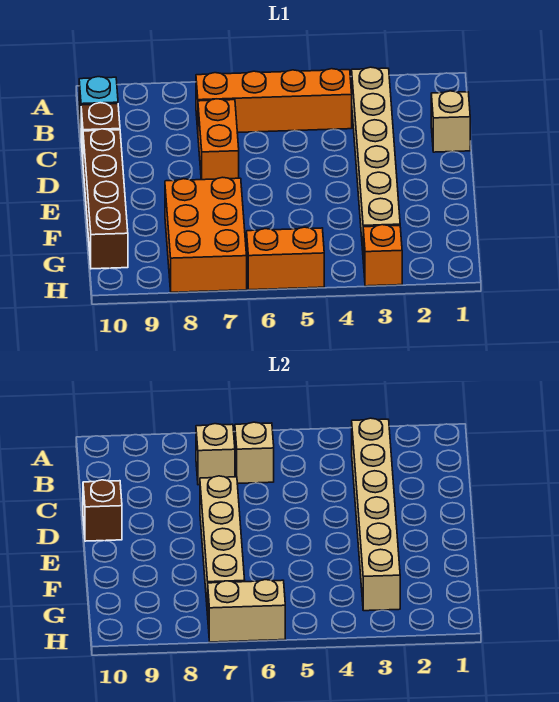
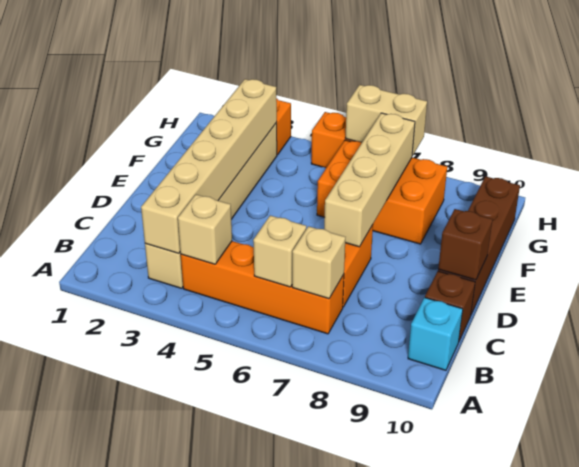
tan brick C1 level 1 -> tan brick B4 level 2
orange brick F7:H8 level 1 -> orange brick F6:G8 level 1

